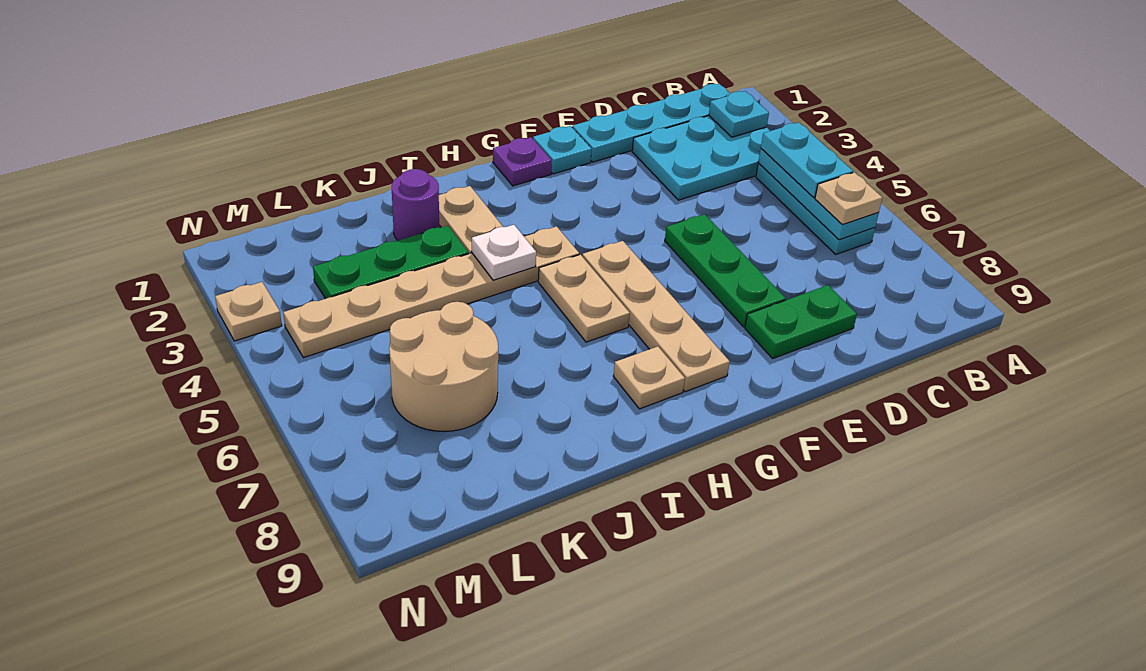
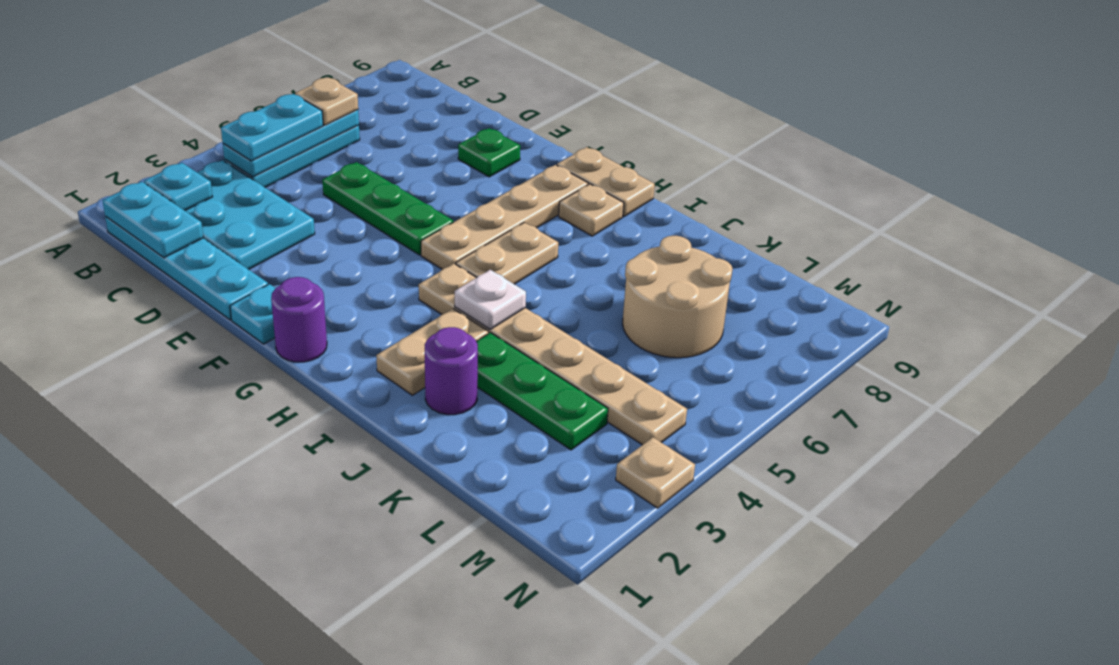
none -> cyan plate B1:C1 level 2
green plate D8:E8 level 1 -> green plate E8 level 1
green plate E5:E7 level 1 -> green plate D5:F5 level 1
purple plate G1 level 1 -> purple round brick G1 level 1
none -> tan plate G9:H9 level 1

